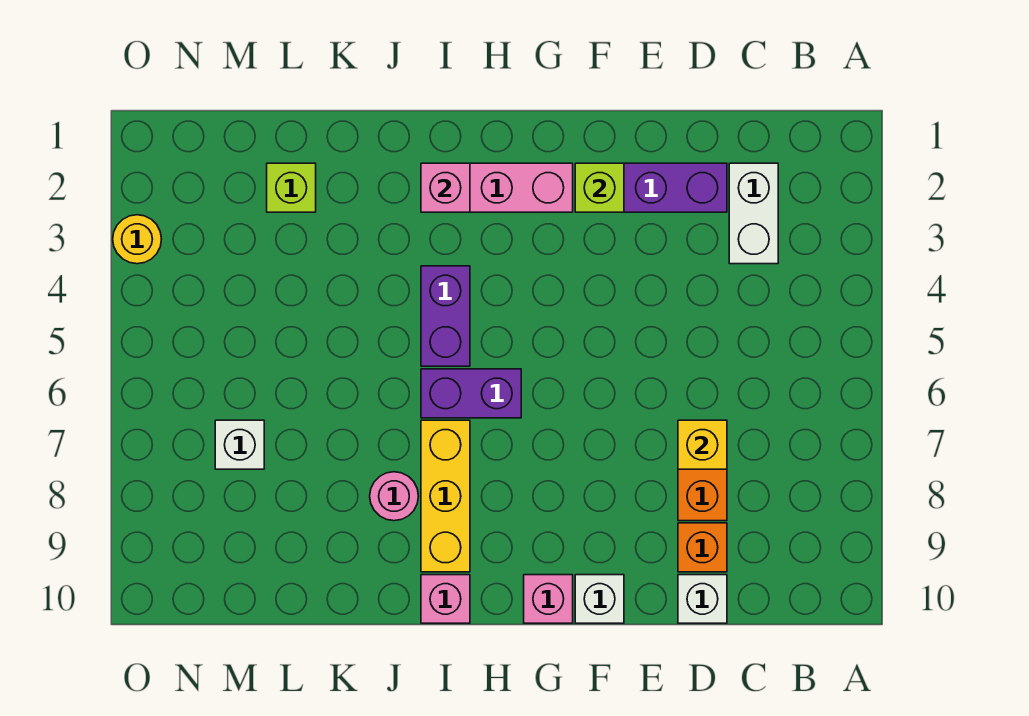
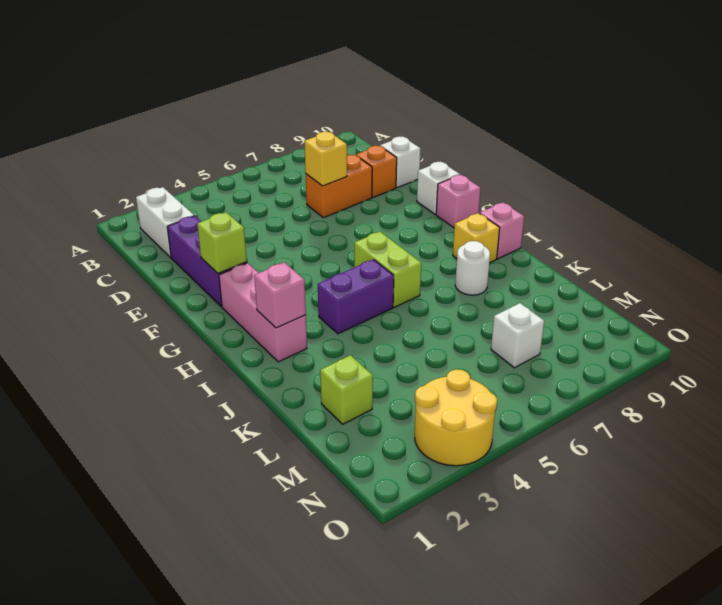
white brick C2:C3 level 1 -> white brick B2:C2 level 1
purple brick H6:I6 level 1 -> lime brick H6:I6 level 1
yellow brick I7:I9 level 1 -> yellow brick I9 level 1
pink round brick J8 level 1 -> white round brick J8 level 1
yellow round brick O3 level 1 -> yellow round brick N3:O4 level 1

